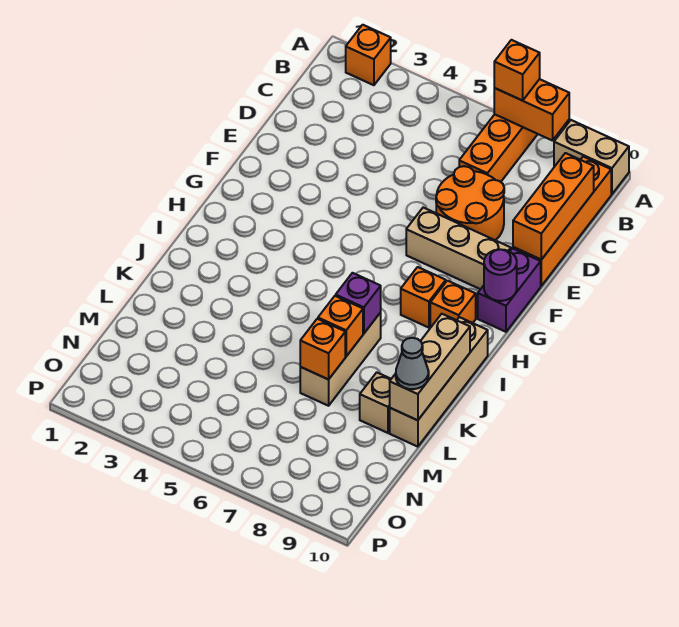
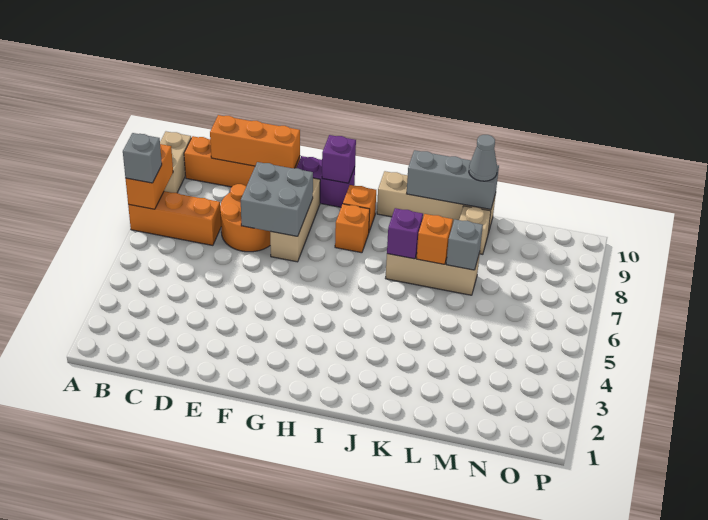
orange brick A2 level 1 -> none
orange brick A7 level 3 -> grey brick A7 level 3
none -> grey brick E7:F8 level 2
purple round brick G10 level 2 -> purple brick G10 level 2
tan brick J10:L10 level 2 -> grey brick J10:L10 level 2
orange brick L7 level 2 -> grey brick L7 level 2

